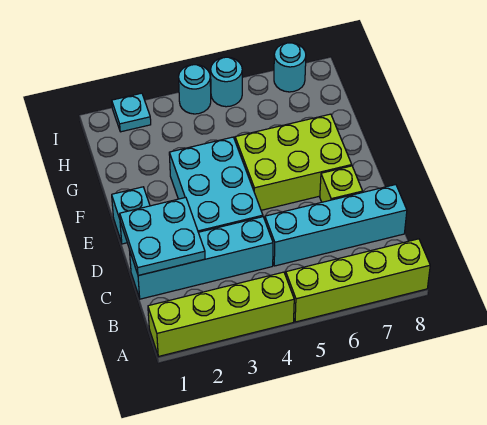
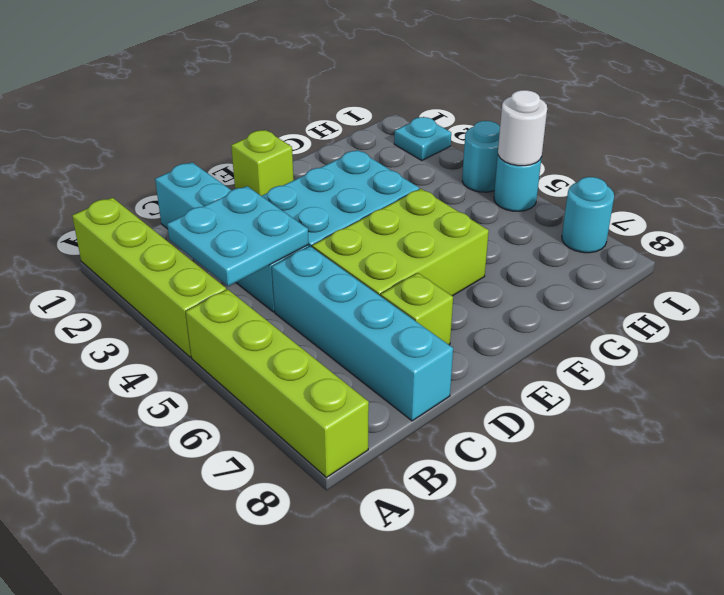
cyan plate C1:D2 level 2 -> cyan plate B3:C4 level 2
cyan brick E1 level 1 -> lime brick E1 level 1
lime brick E5:F7 level 1 -> lime brick D5:F6 level 1
none -> white round brick I5 level 2

